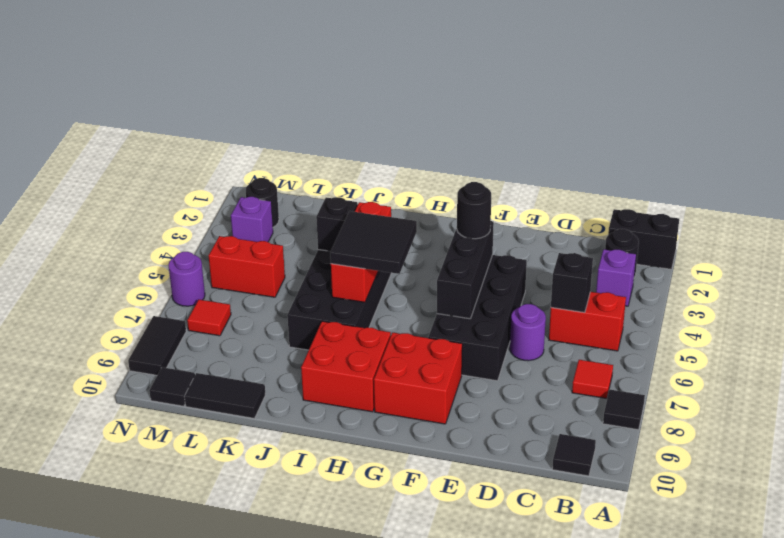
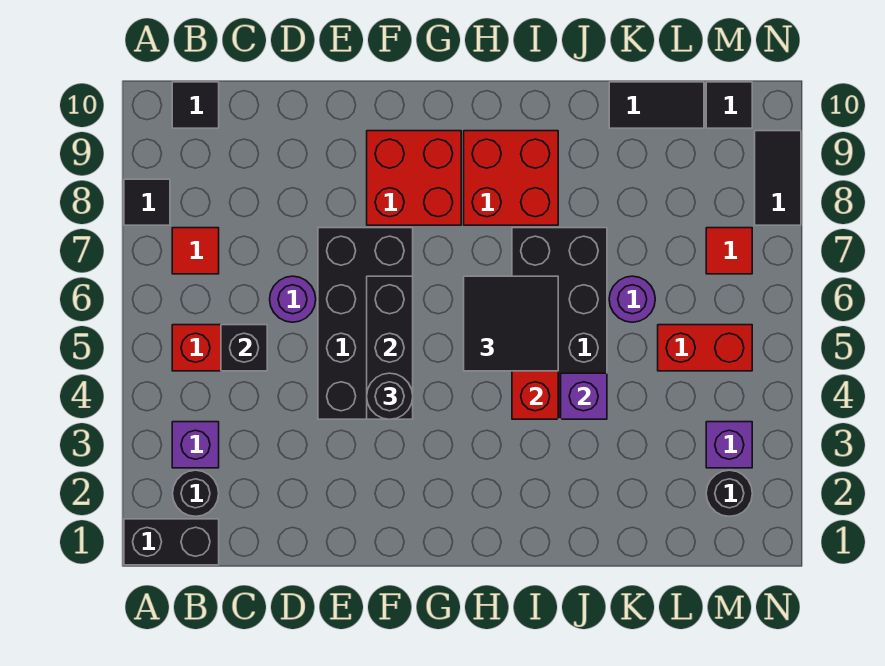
black brick J4 level 2 -> purple brick J4 level 2
purple round brick N6 level 1 -> purple round brick K6 level 1

